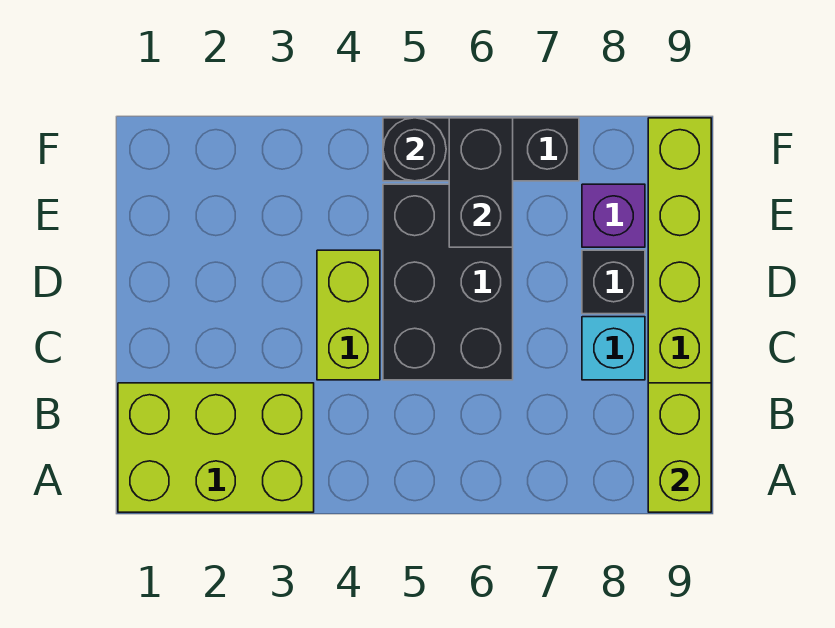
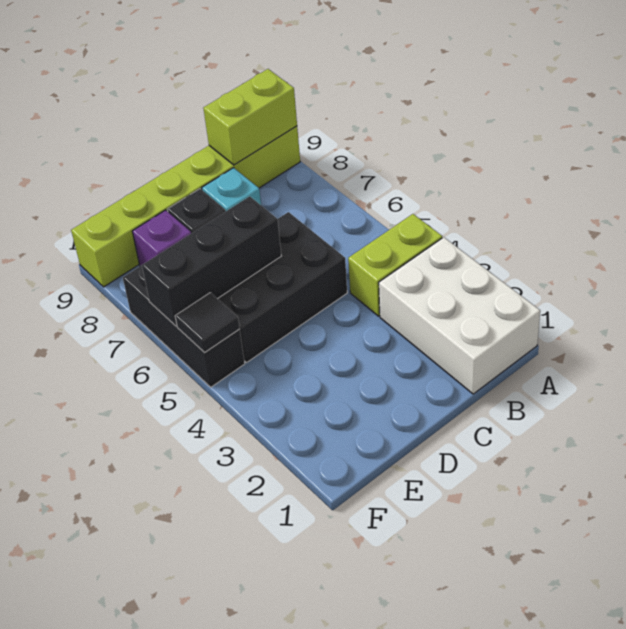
lime brick A1:B3 level 1 -> white brick A1:B3 level 1
lime brick C4:D4 level 1 -> lime brick A4:B4 level 1
black brick E6:F6 level 2 -> black brick D6:F6 level 2
black round brick F5 level 2 -> black tile F5 level 2

